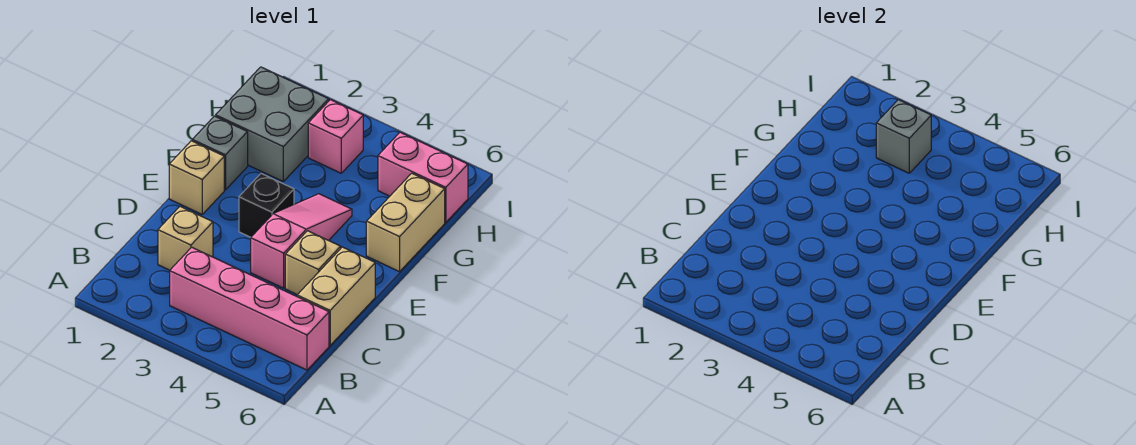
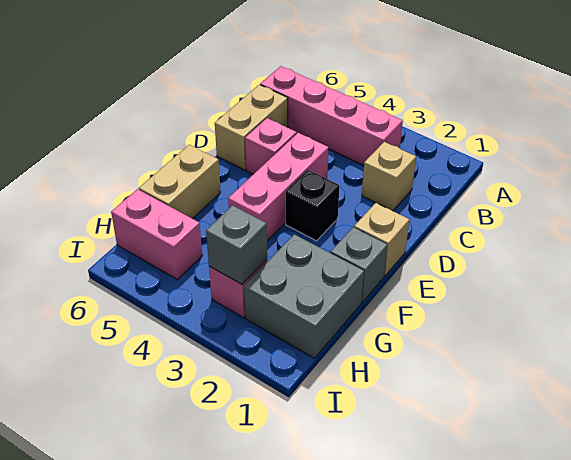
pink slope D4:F4 level 1 top D -> pink brick D4:F4 level 1
tan brick D5 level 1 -> pink brick D5 level 1

